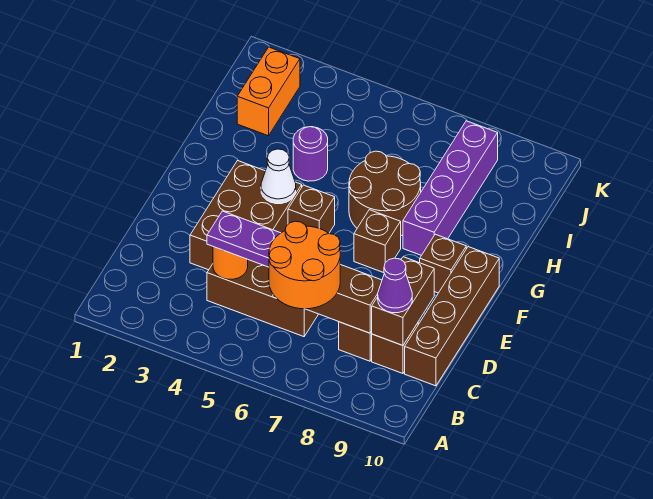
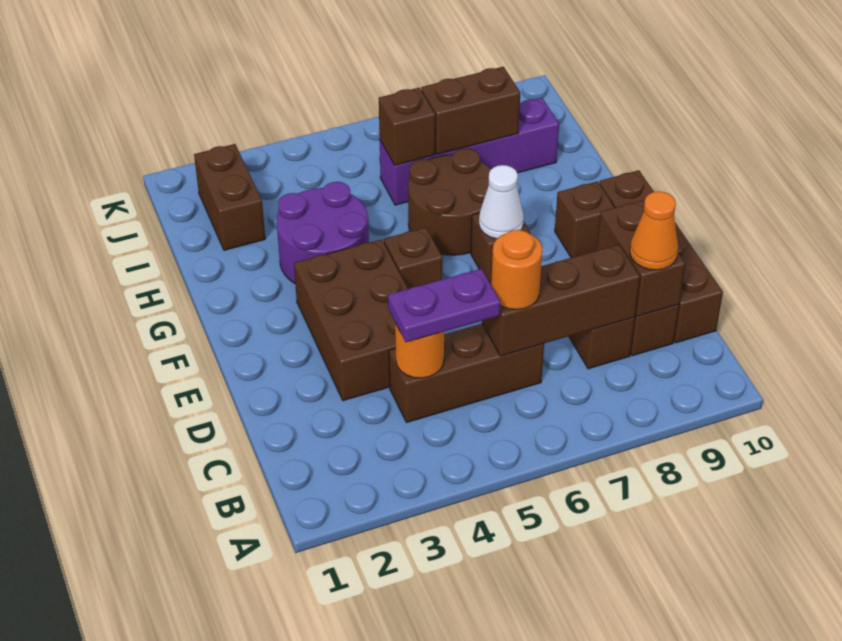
orange round brick B6:C7 level 3 -> orange round brick C6 level 3
purple cone C9 level 3 -> orange cone C9 level 3
white cone F4 level 2 -> white cone F7 level 2
purple brick G8:J8 level 1 -> purple brick I6:I9 level 1
purple round brick H4 level 1 -> purple round brick G3:H4 level 1
orange brick I2:J2 level 1 -> brown brick I2:J2 level 1
none -> brown brick I6 level 2
none -> brown brick I7:I8 level 2

